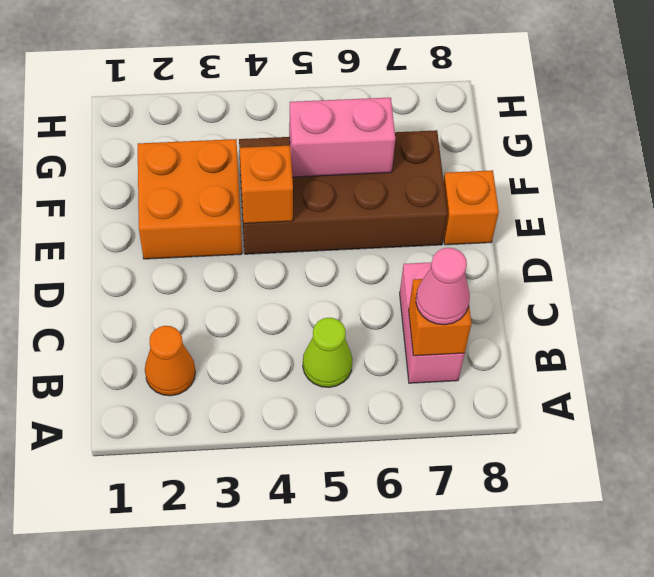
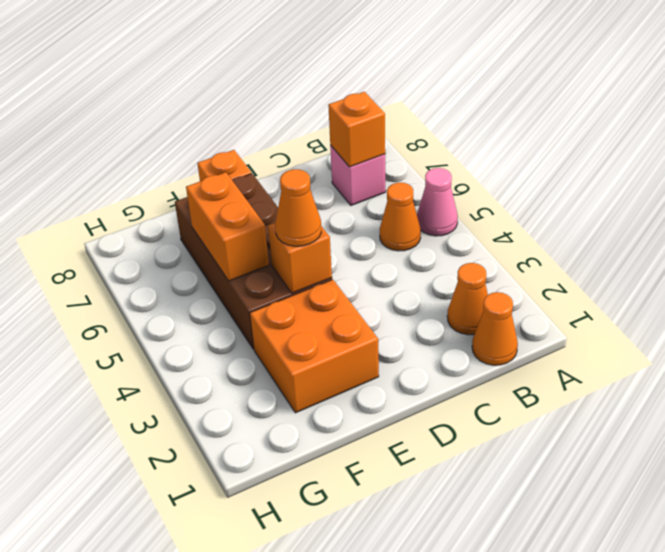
none -> orange cone B1 level 1
lime cone B5 level 1 -> orange cone B5 level 1
pink brick B7:C7 level 1 -> pink brick B7 level 1
pink cone B7 level 3 -> pink cone A5 level 1
none -> orange cone E4 level 3
pink brick F5:F6 level 2 -> orange brick F5:F6 level 2

